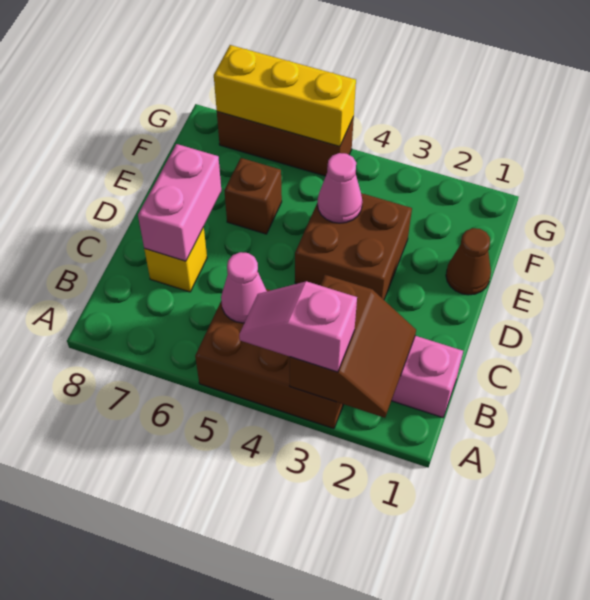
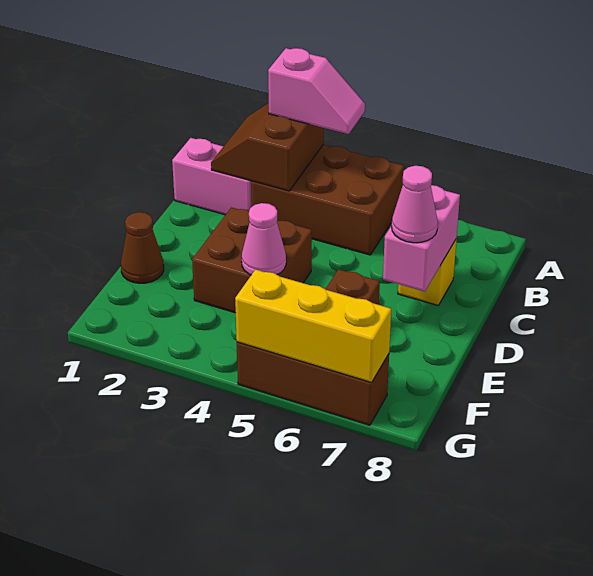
pink cone B5 level 2 -> pink cone D7 level 3

